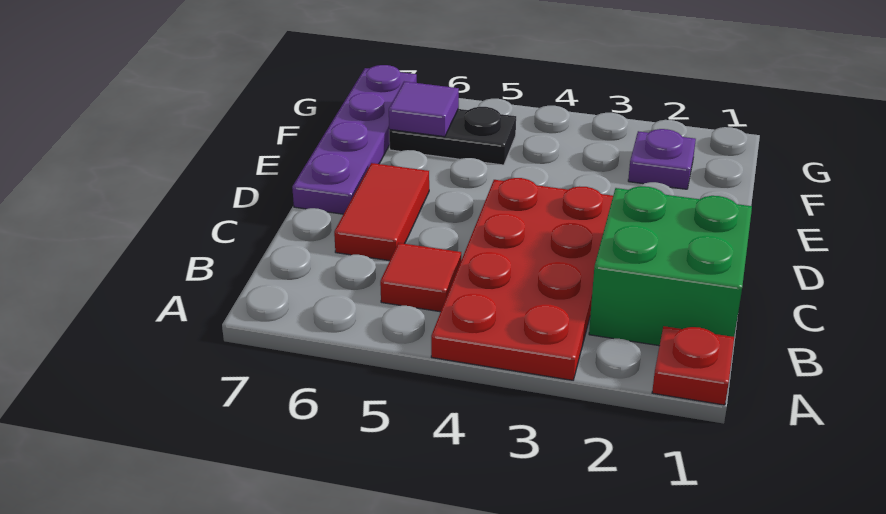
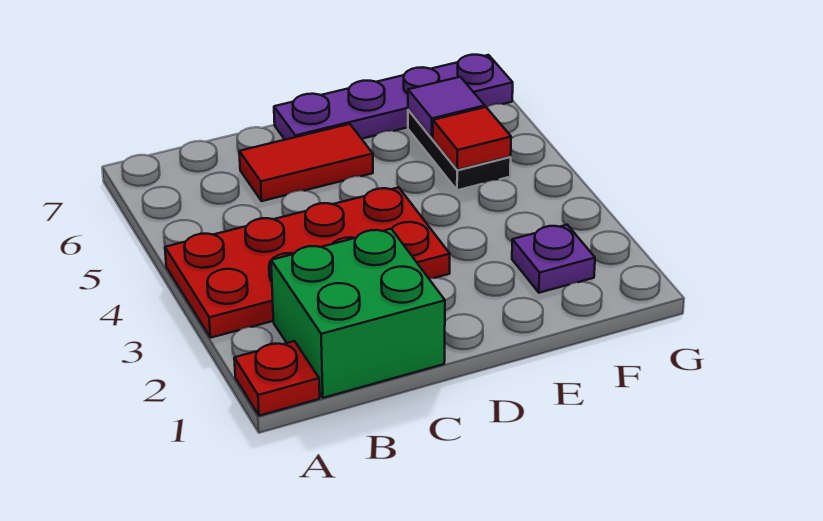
red tile B5 level 1 -> red tile F5 level 2

